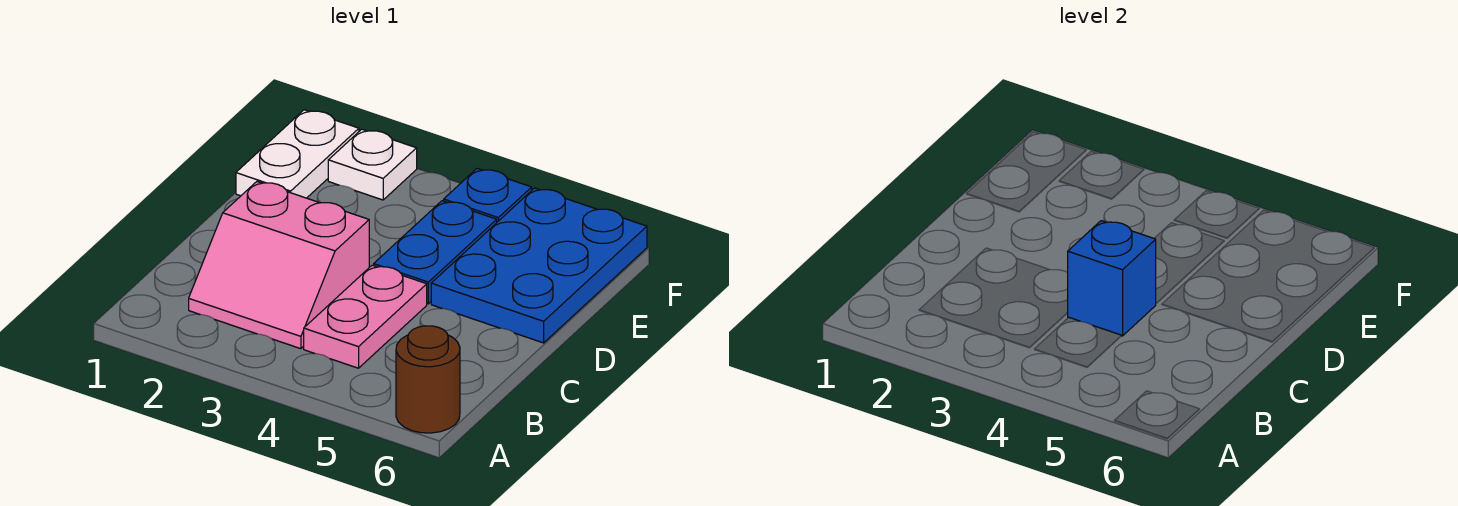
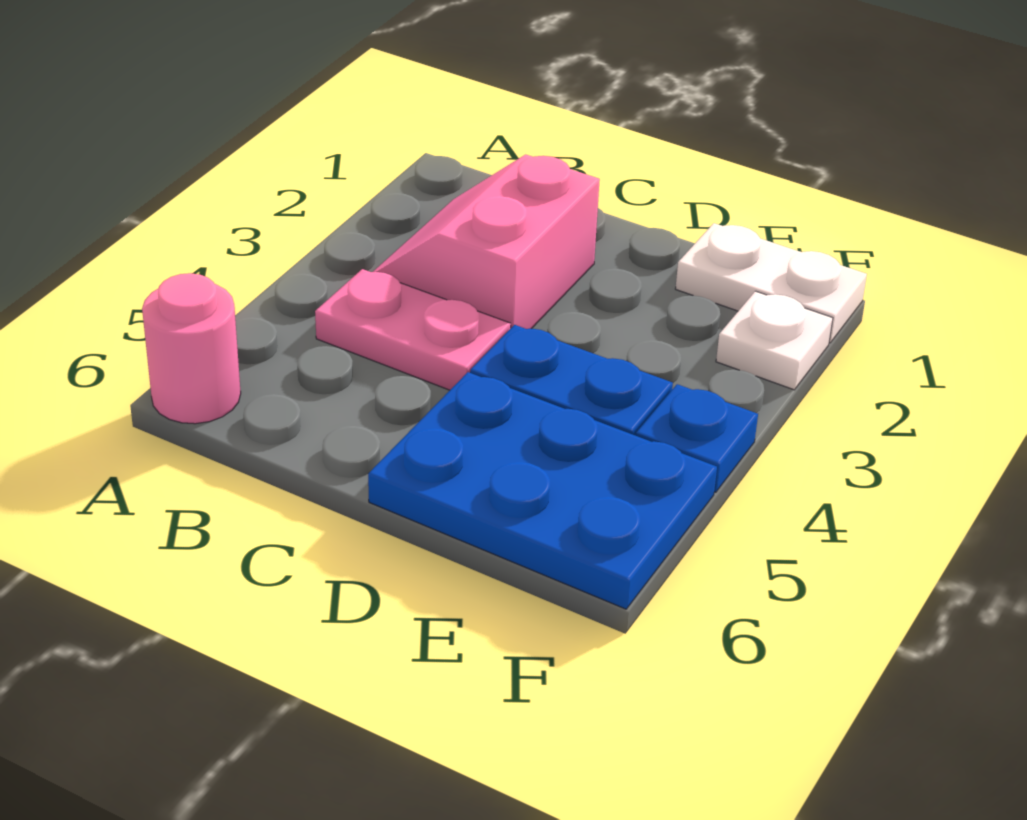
brown round brick A6 level 1 -> pink round brick A6 level 1
blue brick C4 level 2 -> none

